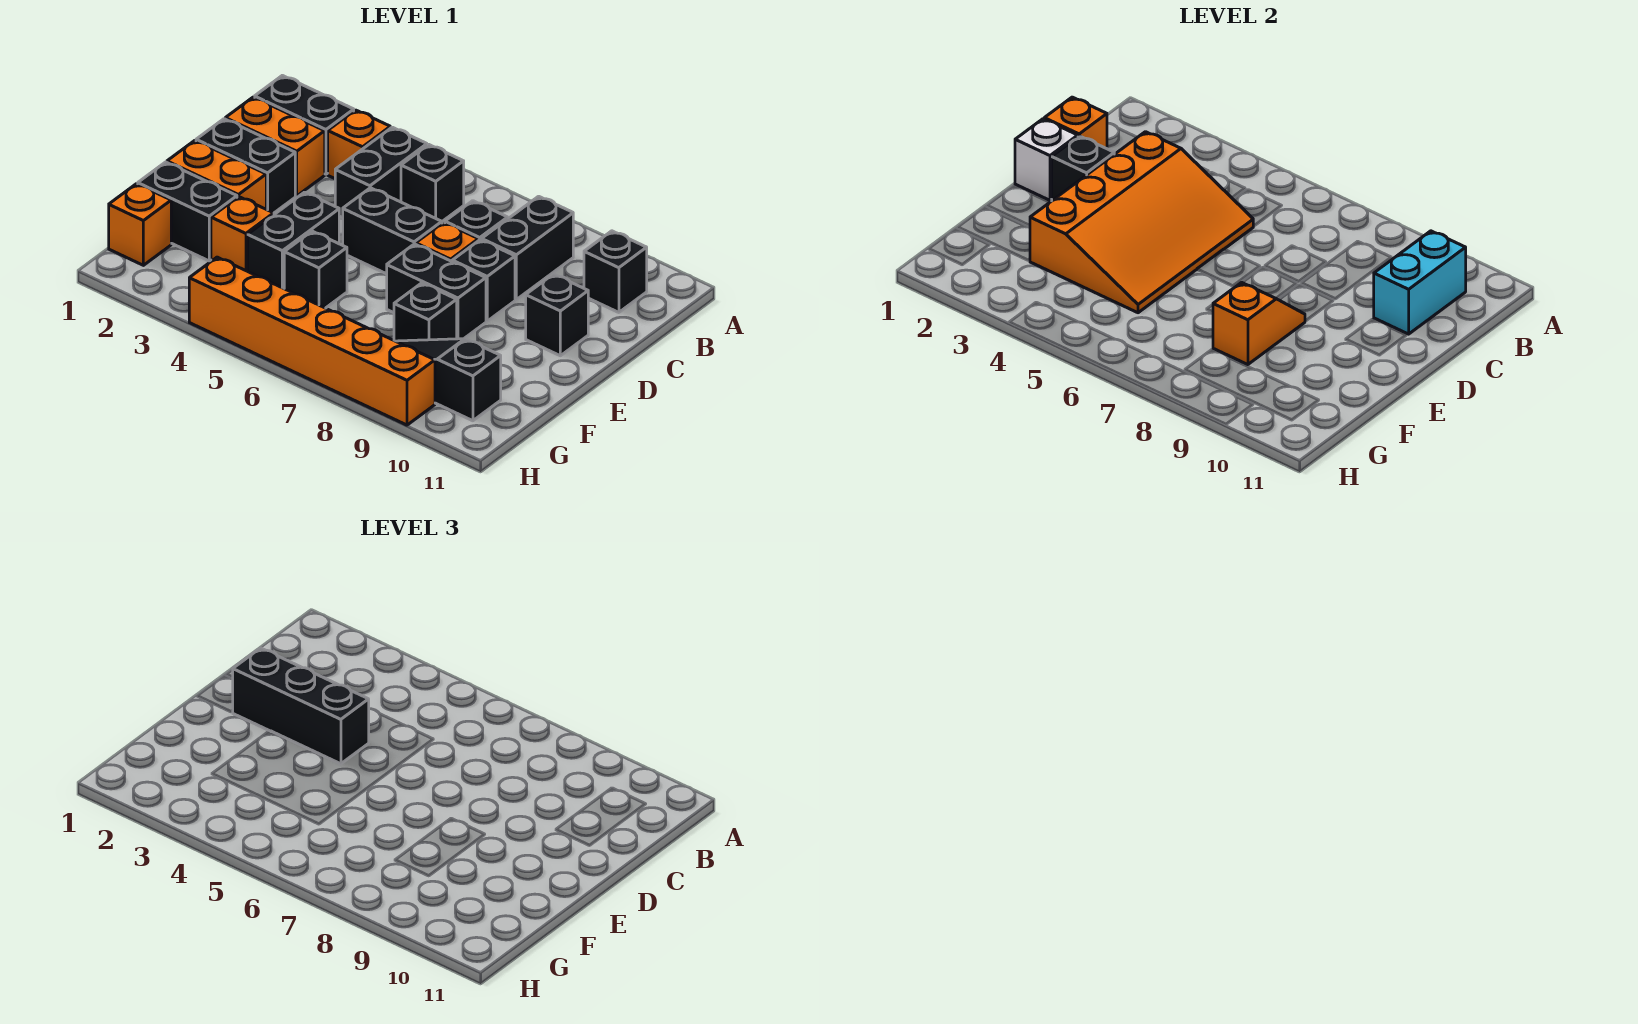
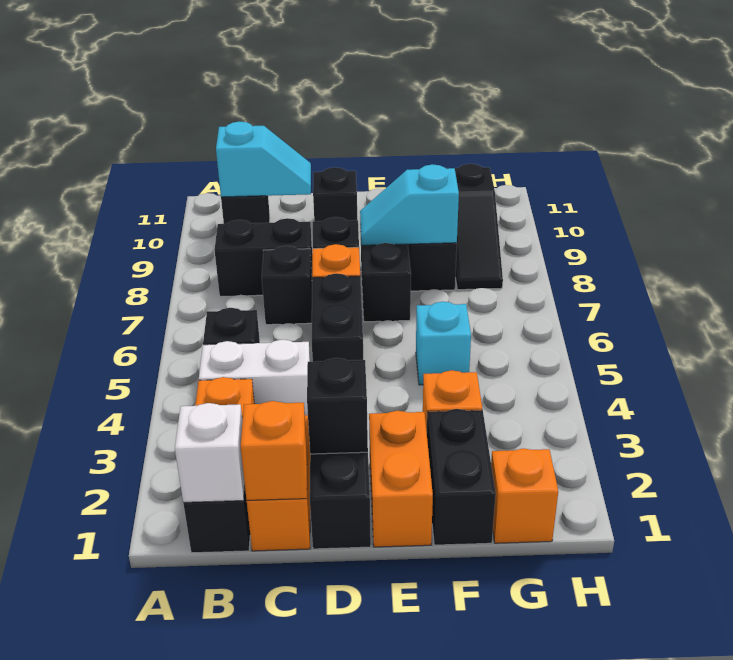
black brick B4:C4 level 1 -> white brick B4:C4 level 1
cyan brick B10:C10 level 2 -> cyan slope B10:C10 level 2 top B
orange slope C3:F5 level 2 top 3 -> none
white brick D1 level 2 -> white brick B1 level 2
black brick D2:D4 level 3 -> none
black brick E4:F4 level 1 -> none
orange slope E8:F8 level 2 top F -> cyan slope E8:F8 level 2 top F
black brick F5 level 1 -> cyan brick F5 level 1
orange brick H4:H9 level 1 -> none

